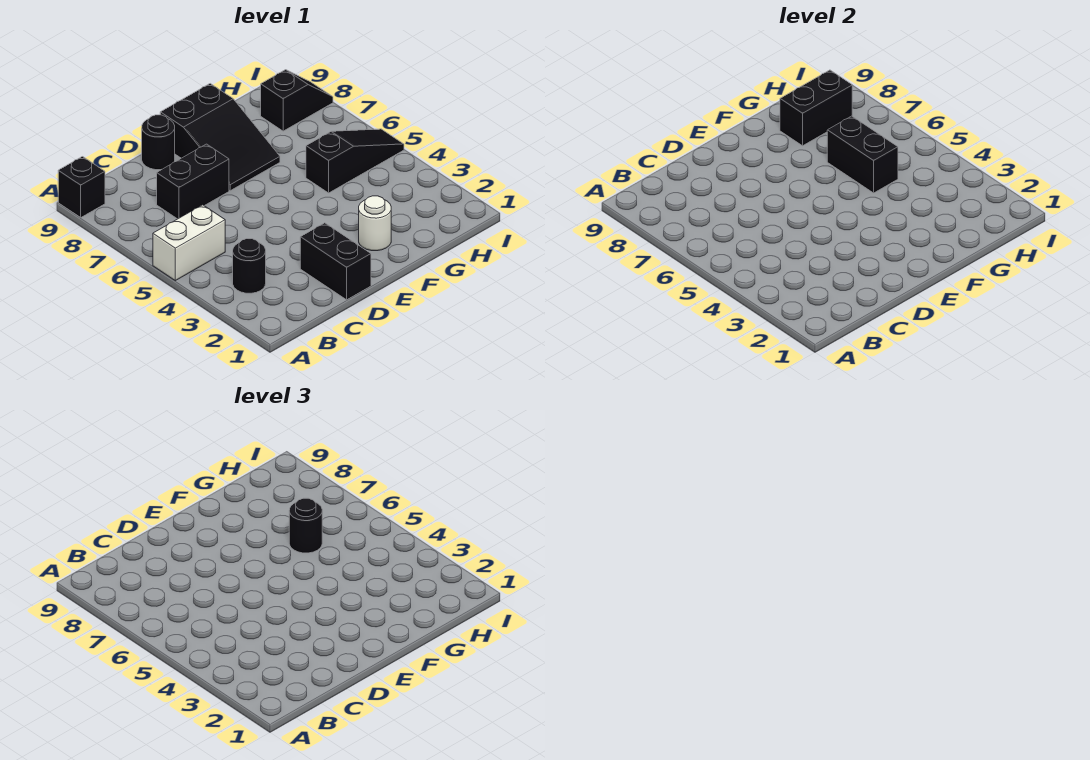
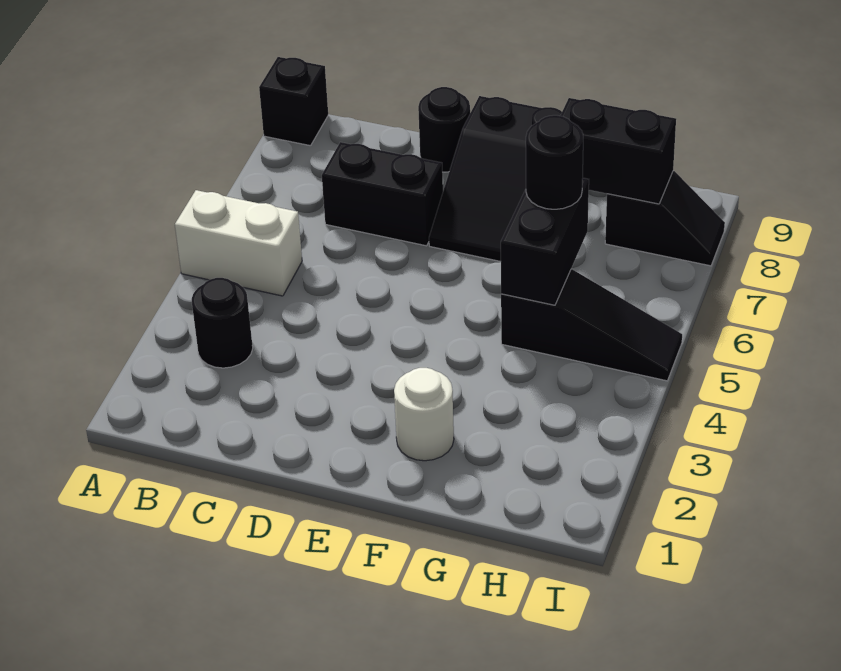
black brick D1:D2 level 1 -> none

